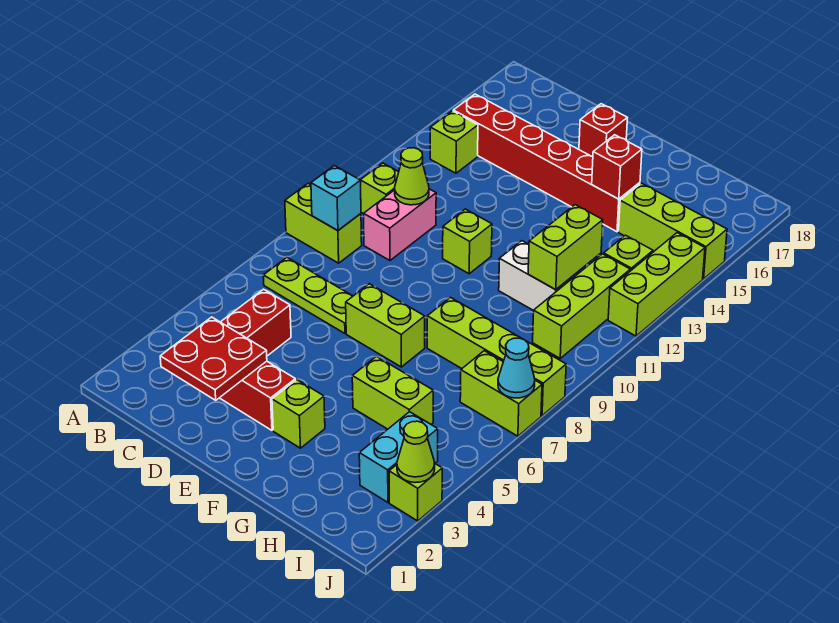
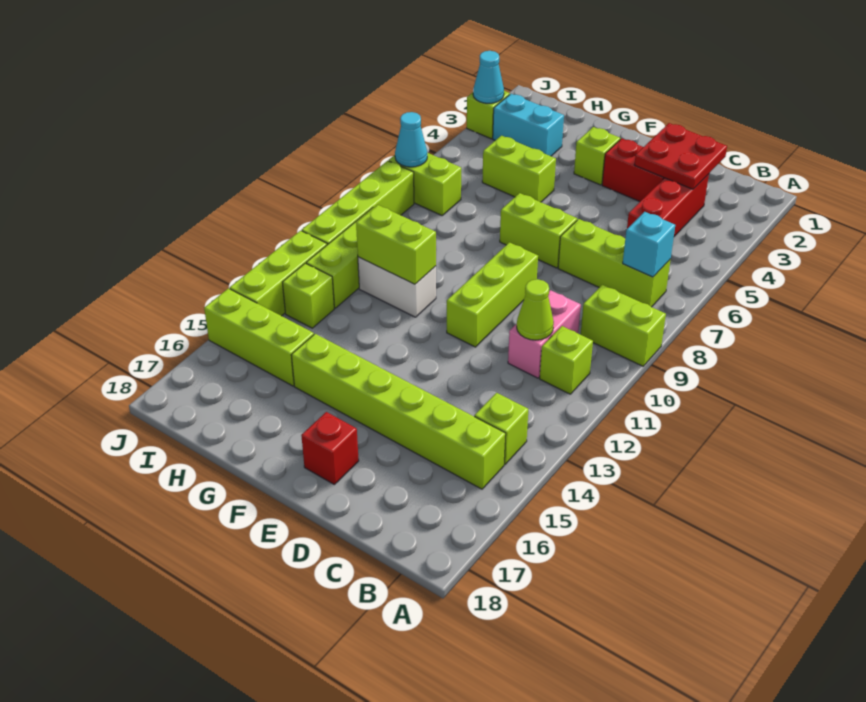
lime plate B7:D7 level 1 -> lime brick B7:D7 level 1
cyan brick B9 level 2 -> cyan brick B7 level 2
red brick B15:G15 level 1 -> lime brick B15:G15 level 1
lime brick E11 level 1 -> lime brick E9:E11 level 1
lime brick G8:J8 level 1 -> lime brick J8:J11 level 1
red brick G15 level 2 -> none
lime brick H11:H12 level 2 -> lime brick G11:H11 level 2
cyan brick I3:I4 level 1 -> cyan brick H3:I3 level 1
lime cone J3 level 2 -> cyan cone J3 level 2

